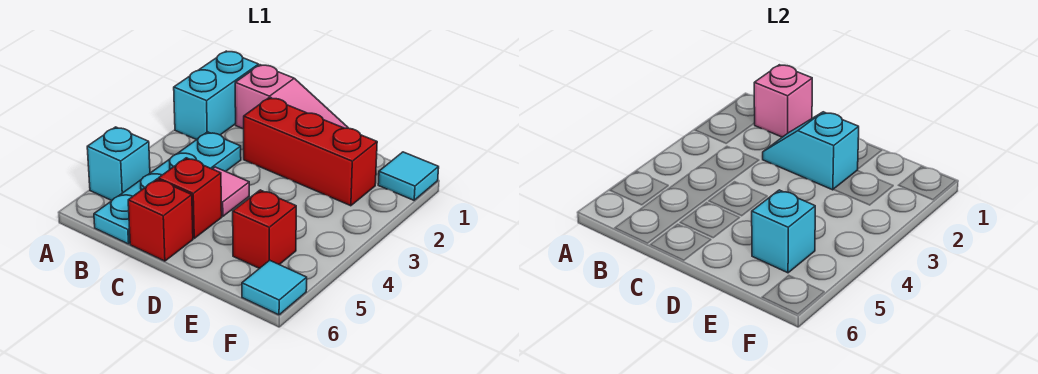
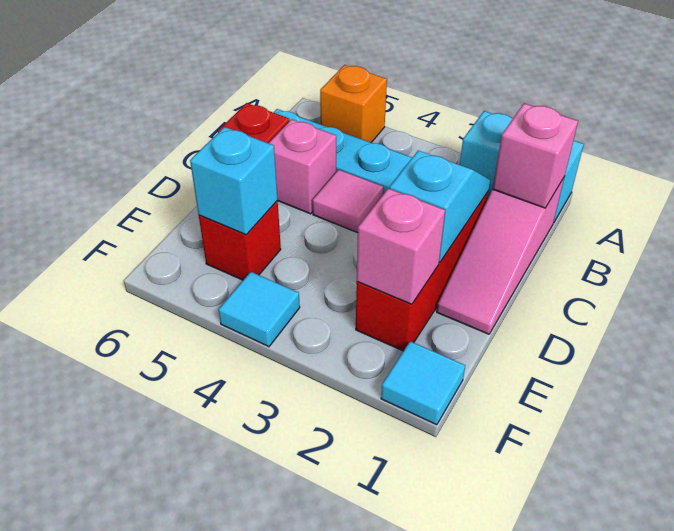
cyan brick A5 level 1 -> orange brick A5 level 1
red brick C5 level 1 -> pink brick C5 level 1
none -> pink brick E2 level 2
cyan tile F6 level 1 -> cyan tile F4 level 1

